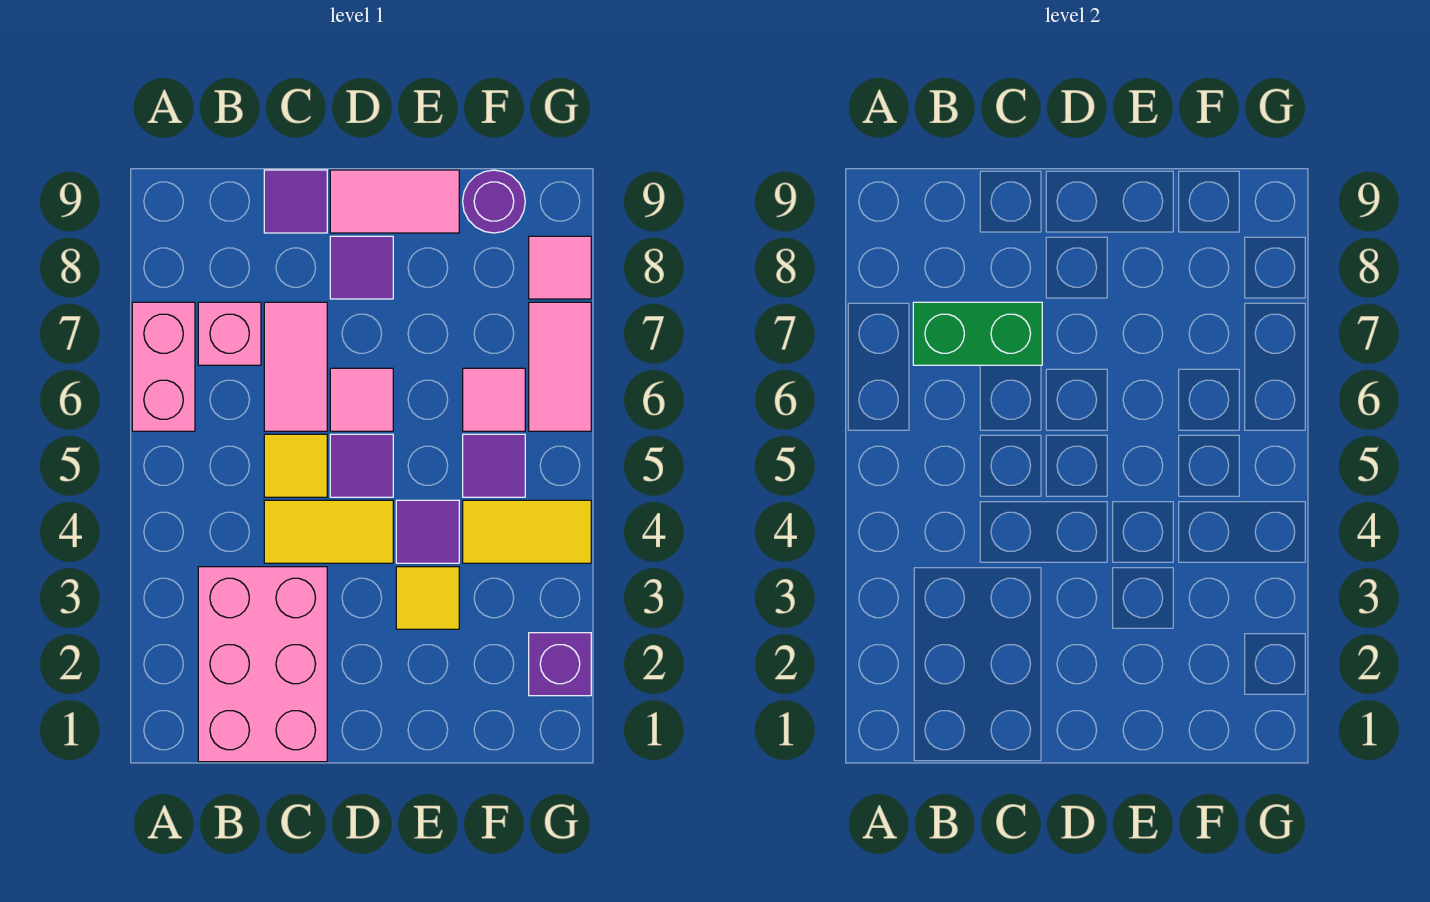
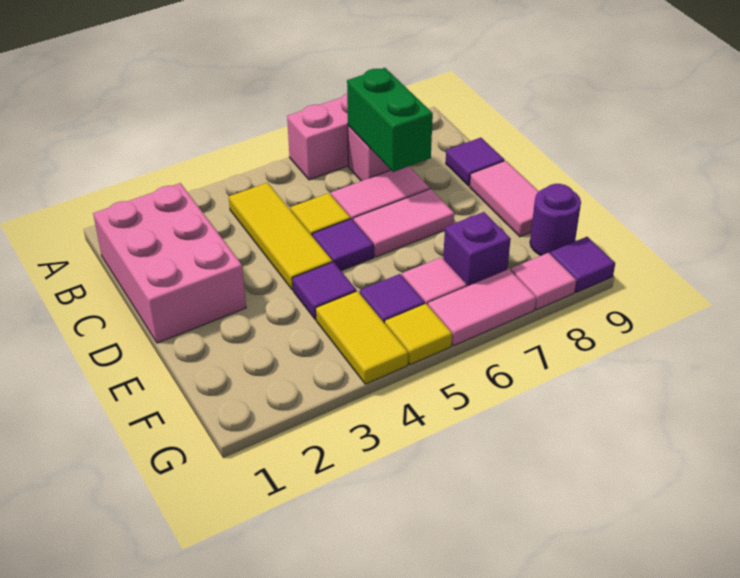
pink brick B1:C3 level 1 -> pink brick B1:D2 level 1
yellow tile C4:D4 level 1 -> yellow tile B4:D4 level 1
pink tile D6 level 1 -> pink tile D6:D7 level 1
purple tile D8 level 1 -> purple tile G9 level 1
yellow tile E3 level 1 -> yellow tile G5 level 1
purple brick G2 level 1 -> purple brick F7 level 1

